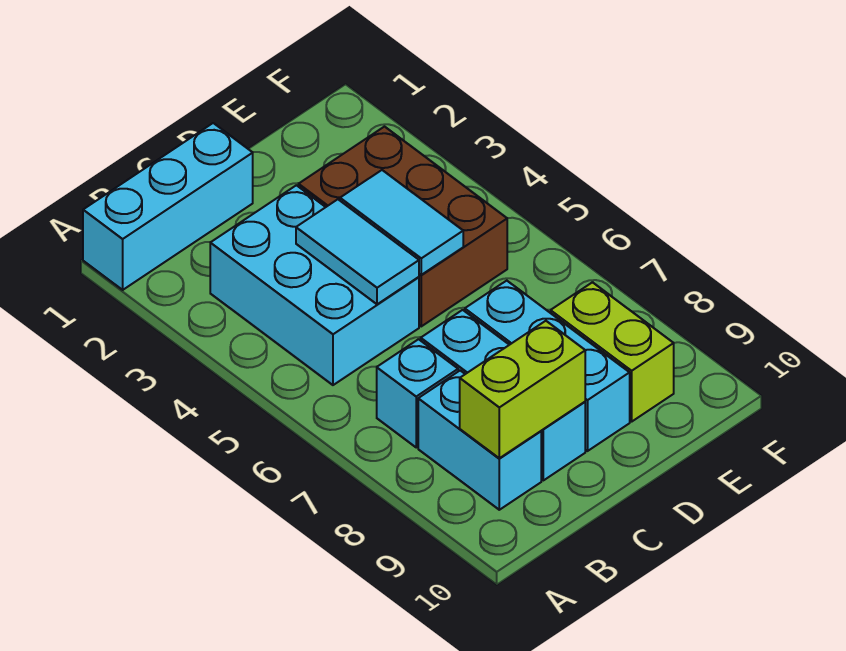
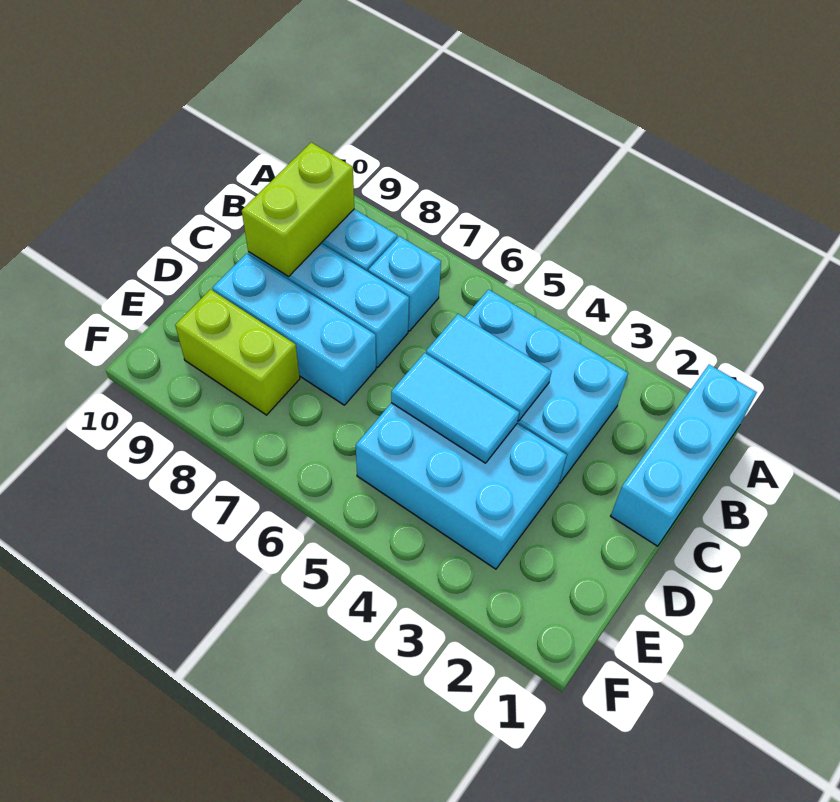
brown brick D3:E5 level 1 -> cyan brick D3:E5 level 1

